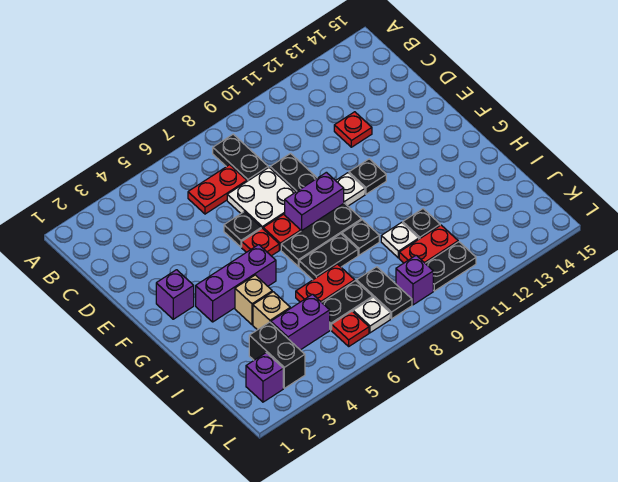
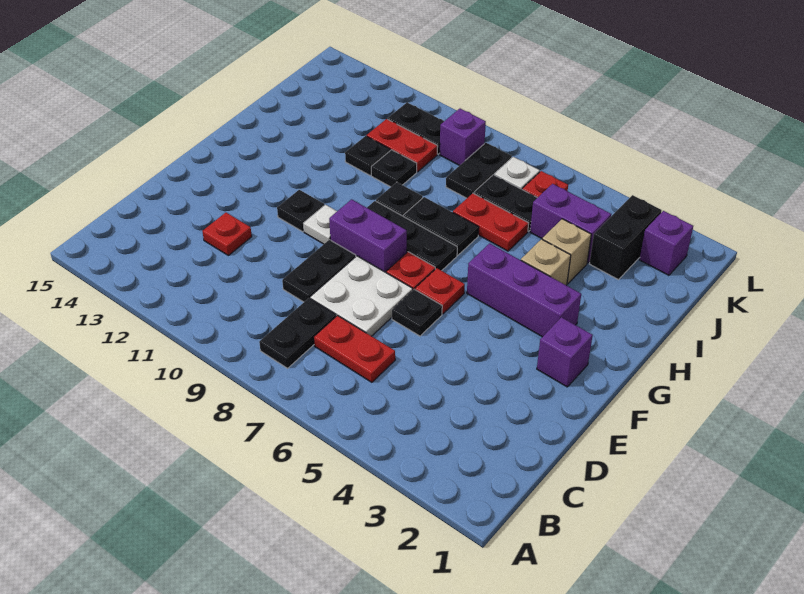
white plate I10 level 1 -> black plate I10 level 1

